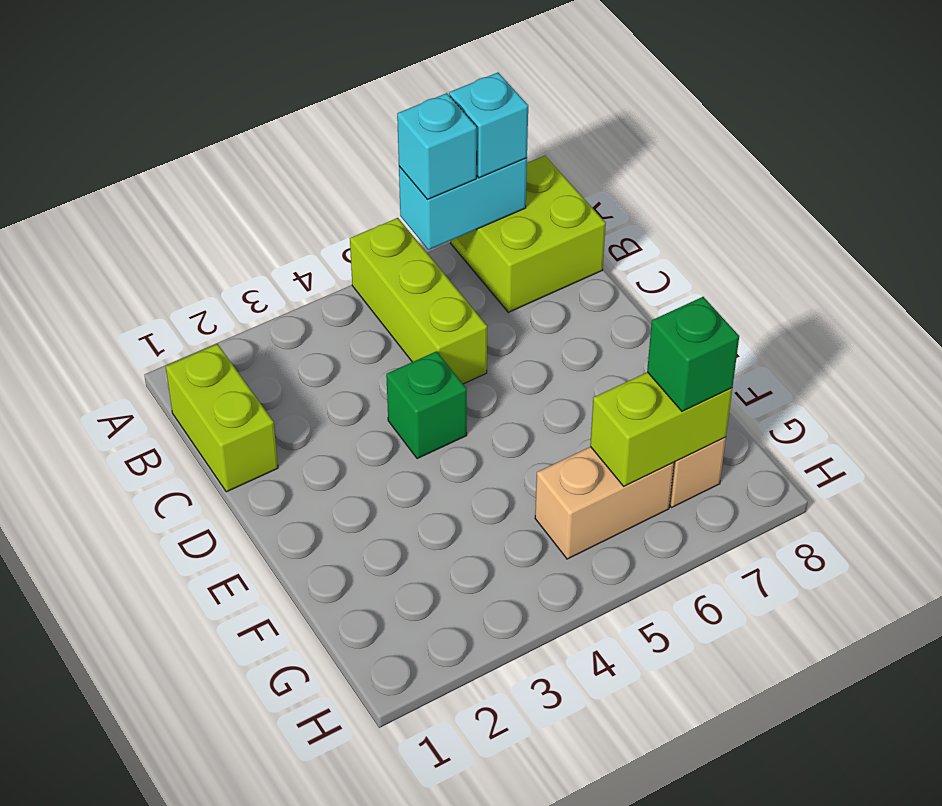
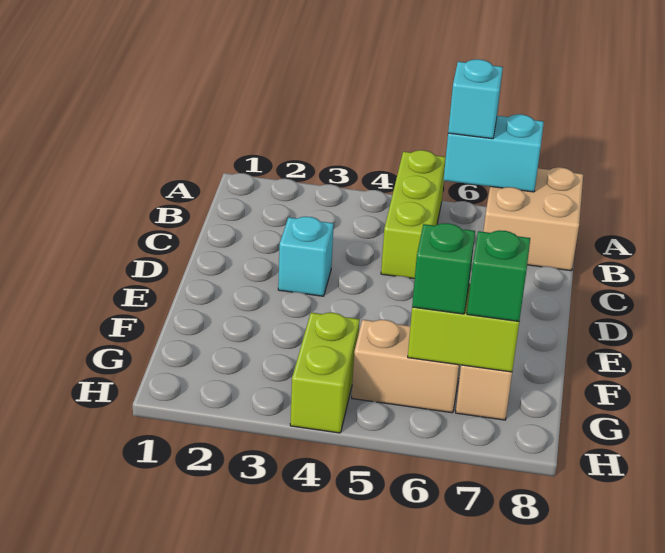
lime brick A7:B8 level 1 -> tan brick A7:B8 level 1
cyan brick A7 level 3 -> cyan brick D3 level 1
lime brick B1:C1 level 1 -> lime brick G4:H4 level 1
green brick D4 level 1 -> green brick G6 level 3

